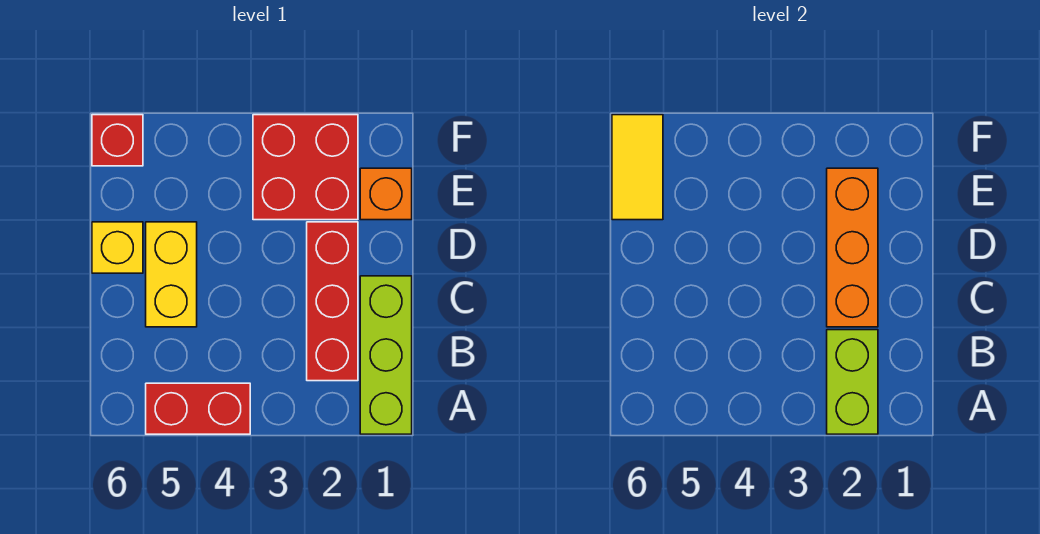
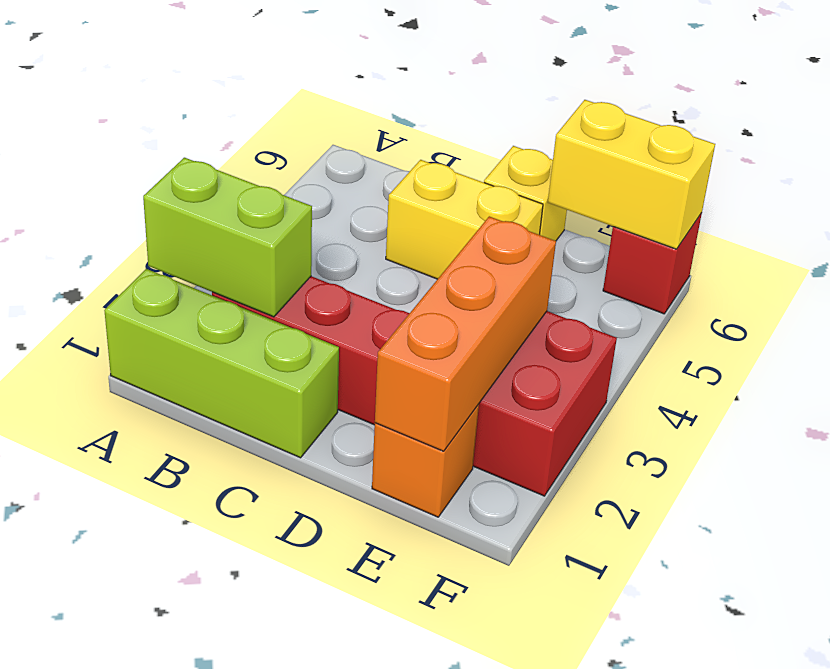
red brick A4:A5 level 1 -> none
orange brick C2:E2 level 2 -> orange brick E1:E3 level 2
yellow tile E6:F6 level 2 -> yellow brick E6:F6 level 2

